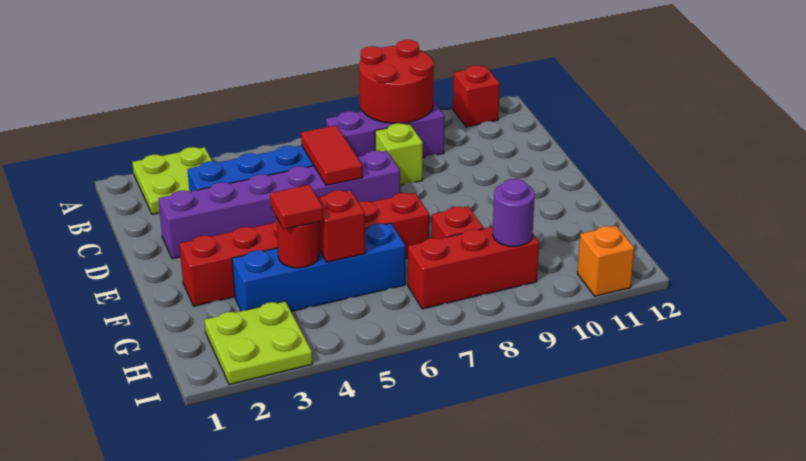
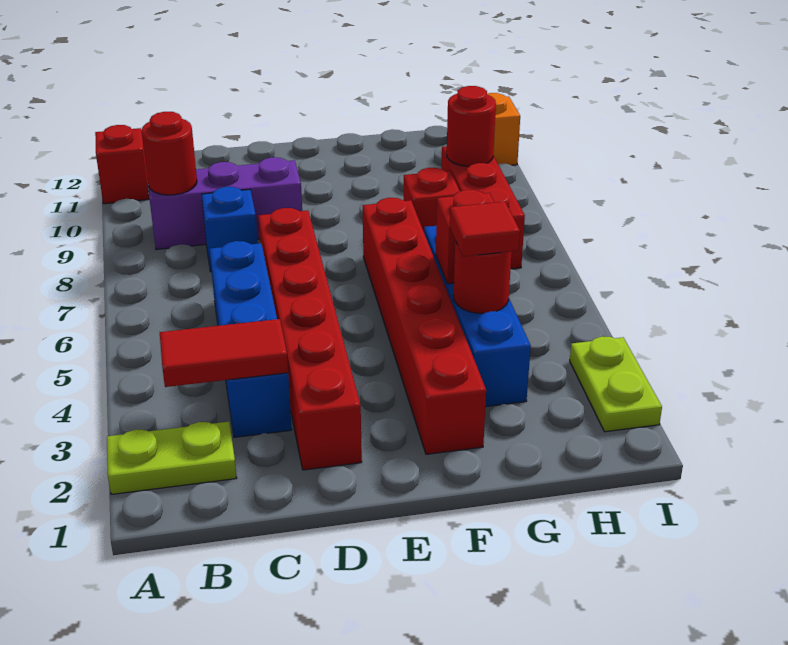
lime plate A2:B3 level 1 -> lime plate A2:B2 level 1
red round brick A8:B9 level 2 -> red round brick B9 level 2
purple brick B7:B9 level 1 -> purple brick B9:D9 level 1
red tile C6:D6 level 2 -> red tile B3:C3 level 2
lime brick C8 level 1 -> blue brick C8 level 1
purple brick D2:D7 level 1 -> red brick D2:D7 level 1
lime plate H2:I3 level 1 -> lime plate I2:I3 level 1
purple round brick H9 level 2 -> red round brick H9 level 2

